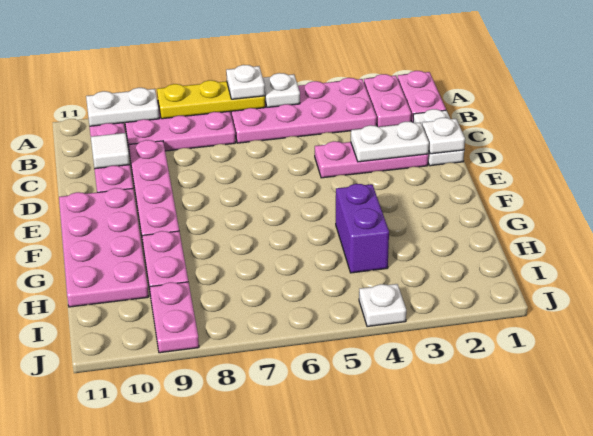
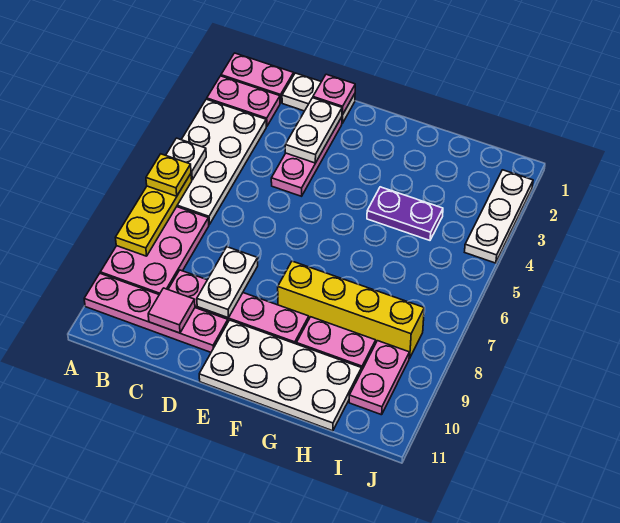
pink plate A3:B6 level 1 -> white plate A3:B6 level 1
white plate A6 level 3 -> yellow plate A6 level 3
white plate A9:A10 level 2 -> white plate D8:D9 level 2
white tile C10 level 2 -> pink tile C10 level 2
white plate D1 level 2 -> pink plate D1 level 2
pink plate E10:H11 level 1 -> white plate E10:H11 level 1
none -> yellow brick F8:I8 level 1
purple brick G4:H4 level 1 -> purple plate G4:H4 level 1
pink plate I9:J9 level 1 -> pink plate I9:I10 level 1
white plate J4 level 1 -> white plate J2:J4 level 1

